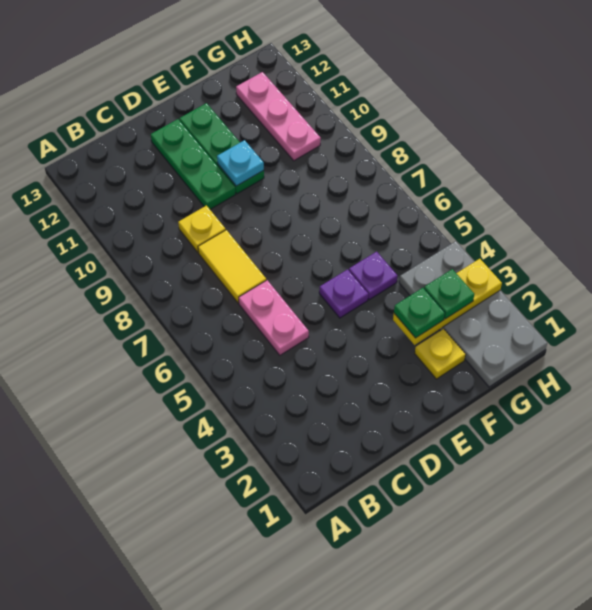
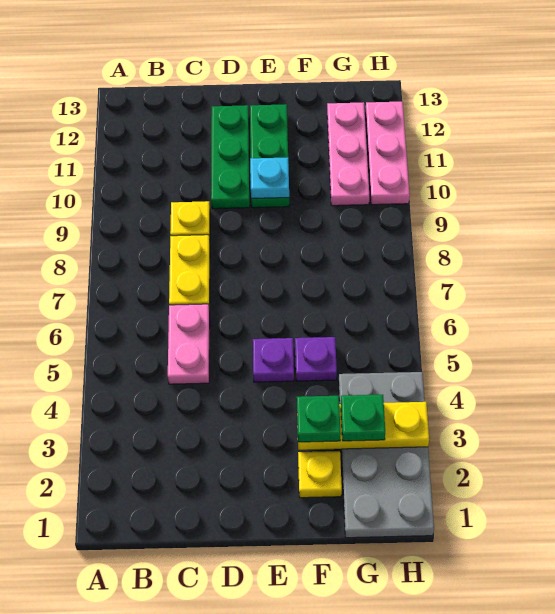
yellow tile C7:C8 level 1 -> yellow plate C7:C8 level 1
none -> pink plate H10:H12 level 1

